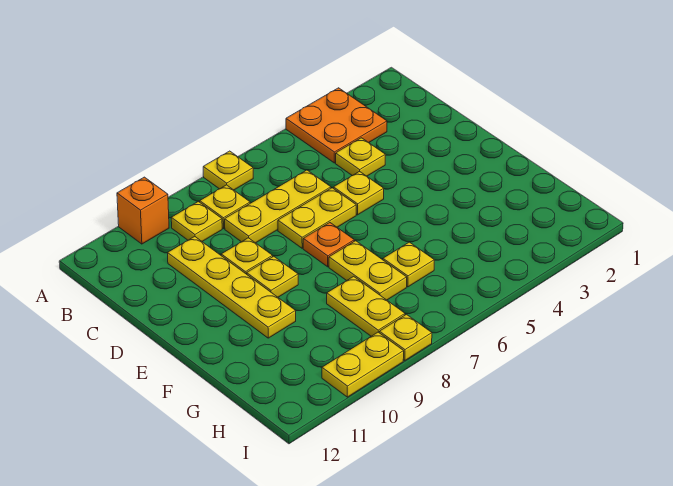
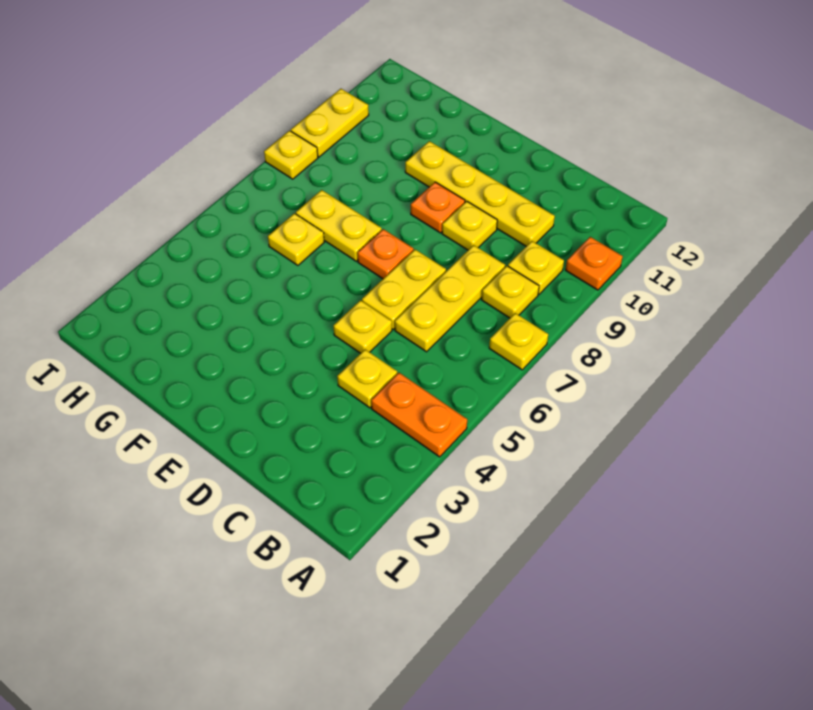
orange plate A3:B4 level 1 -> orange plate A4:B4 level 1
orange brick A10 level 1 -> orange plate A10 level 1
yellow plate E9 level 1 -> orange plate E9 level 1
yellow plate G8:H8 level 1 -> none

